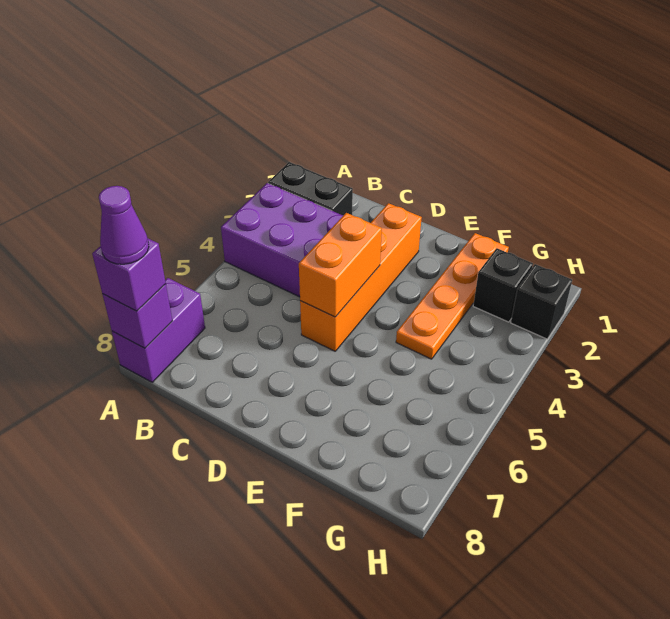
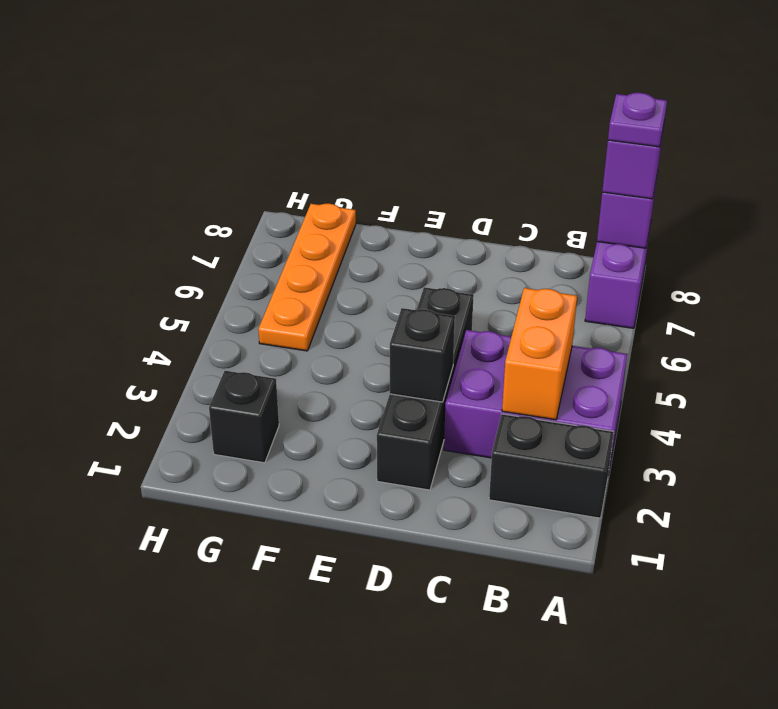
purple cone A8 level 4 -> purple plate A8 level 4
orange brick D2:D5 level 1 -> black brick D2:D5 level 1
orange brick D4:D5 level 2 -> orange brick B3:B4 level 2
orange plate F1:F4 level 1 -> orange plate G5:G8 level 1
black brick H2 level 1 -> black brick D3 level 2

